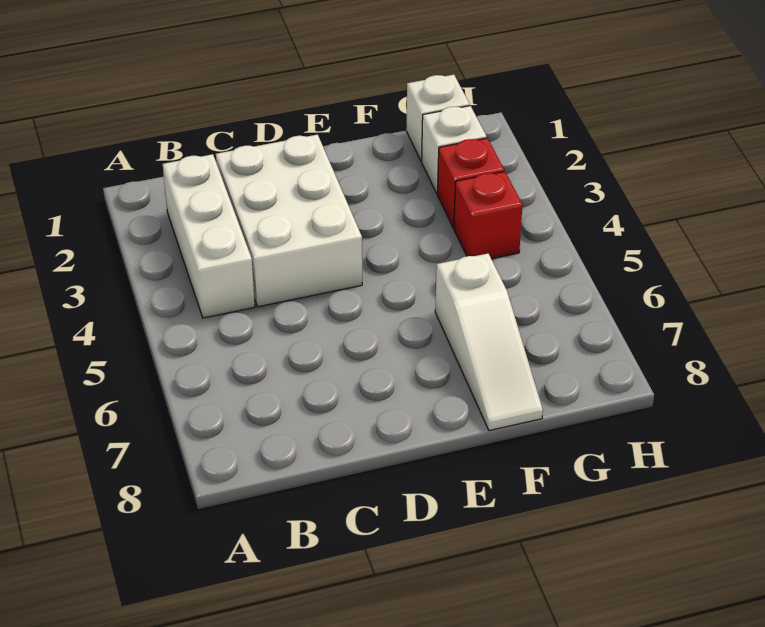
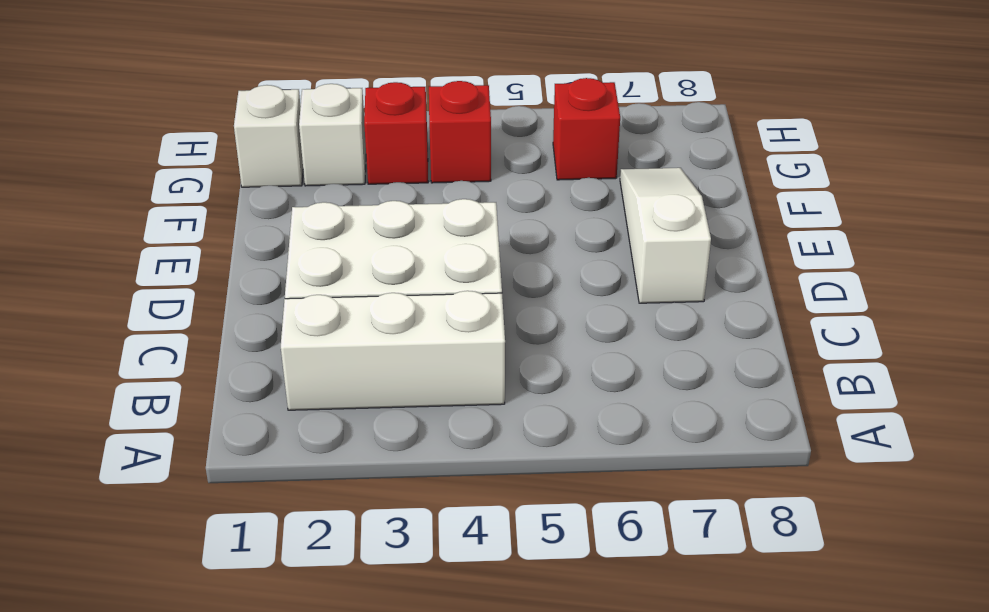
white slope F6:F8 level 1 top 6 -> white slope D7:F7 level 1 top D
none -> red brick G6 level 1

